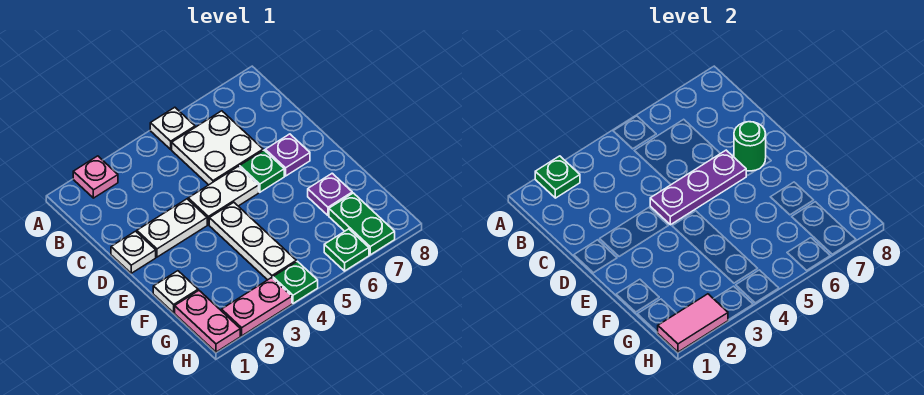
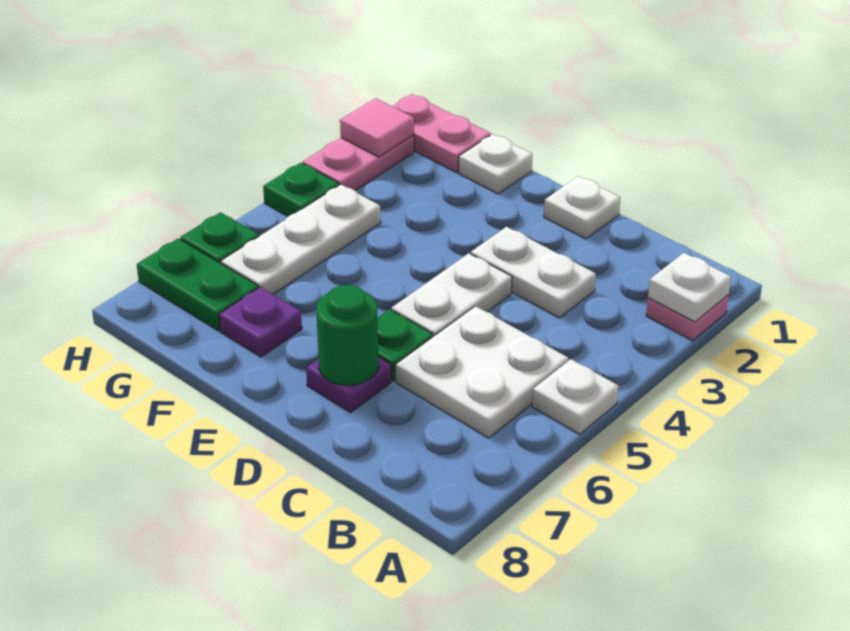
green plate A2 level 2 -> white plate A2 level 2
white plate D2:D3 level 1 -> white plate C3:D3 level 1
purple plate D4:D6 level 2 -> none
white plate E4:G4 level 1 -> white plate G4:G6 level 1
pink tile H1:H2 level 2 -> pink tile H2 level 2

